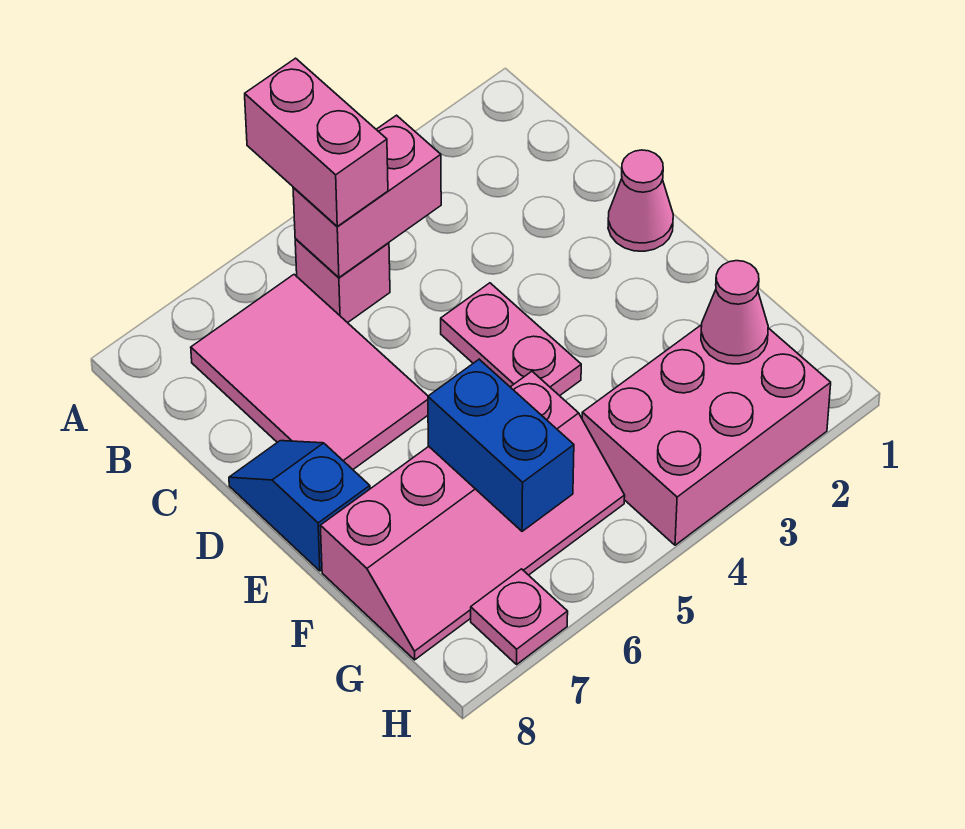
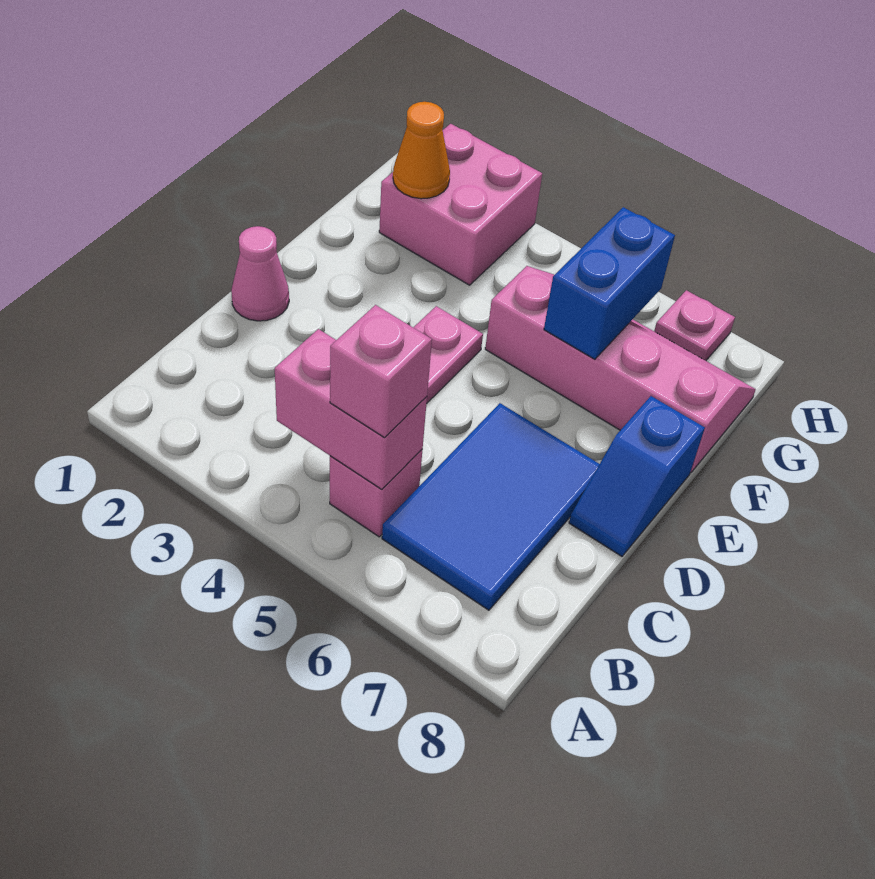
pink brick A5:B5 level 3 -> pink brick B5 level 3
pink tile B6:D7 level 1 -> blue tile B6:D7 level 1
pink brick G2:H4 level 1 -> pink brick G2:H3 level 1
pink cone G2 level 2 -> orange cone G2 level 2

